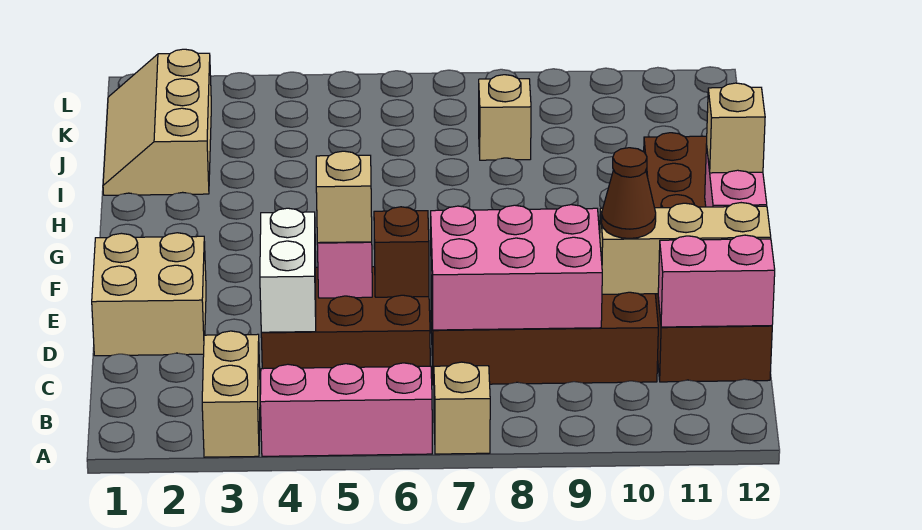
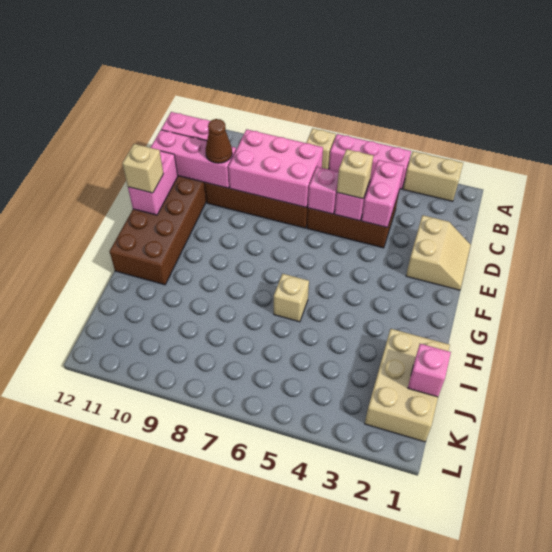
tan brick A3:B3 level 1 -> tan brick A2:A3 level 1
white brick C4:D4 level 2 -> pink brick C4:D4 level 2
tan brick D1:E2 level 1 -> tan slope D1:E2 level 1 top 2
brown brick D6 level 2 -> pink brick D6 level 2
tan brick D10:D12 level 2 -> pink brick D10:D12 level 2
tan slope I1:K2 level 1 top 2 -> tan brick I1:K2 level 1
none -> pink brick J1 level 2
tan brick J8 level 1 -> tan brick H6 level 1

